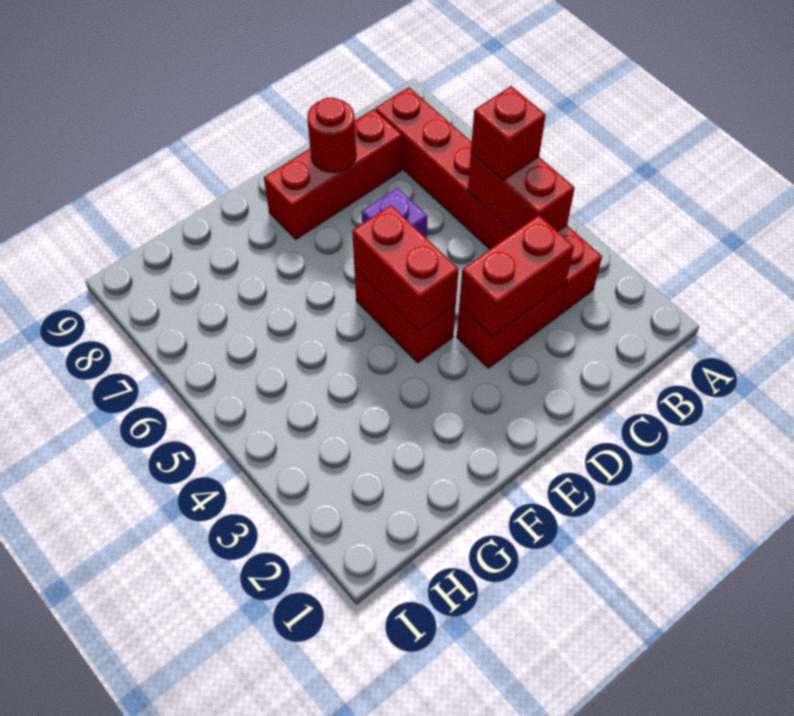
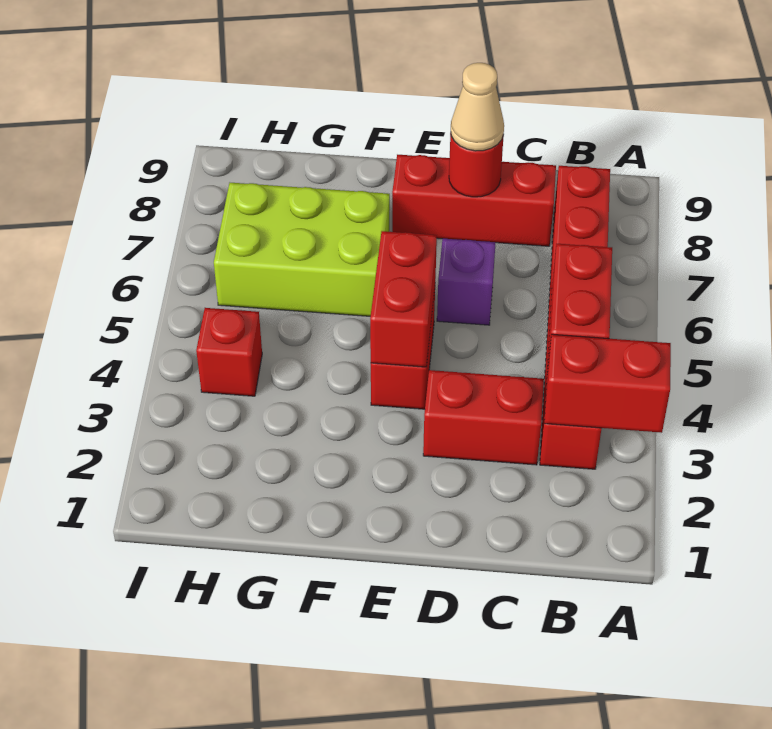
red brick B5 level 3 -> red brick H4 level 1
red brick C3:D3 level 2 -> red brick A3:B3 level 2
none -> tan cone D8 level 3
none -> lime brick F6:H7 level 1

